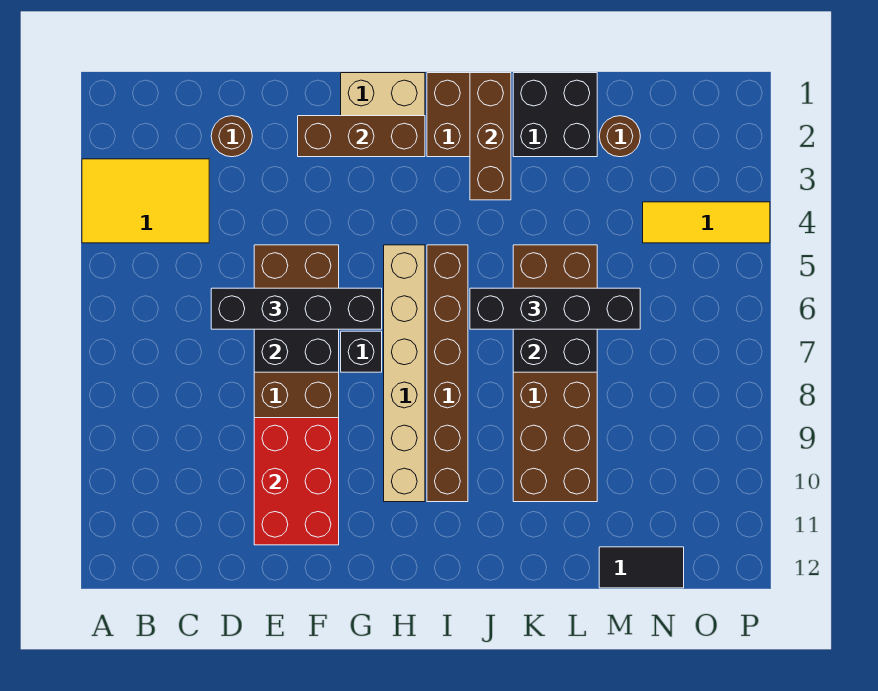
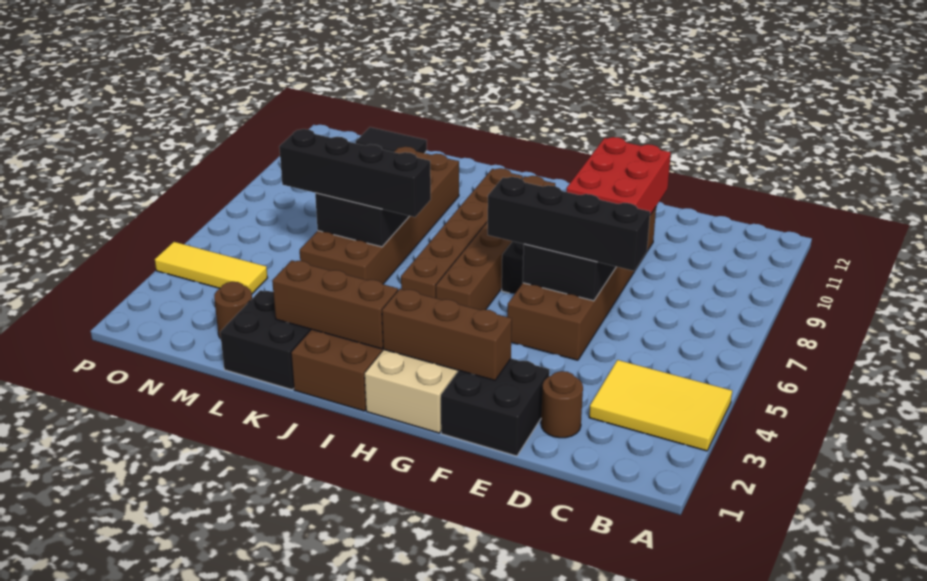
none -> black brick E1:F2 level 1
tan brick H5:H10 level 1 -> brown brick H5:H10 level 1
brown brick J1:J3 level 2 -> brown brick I2:K2 level 2

